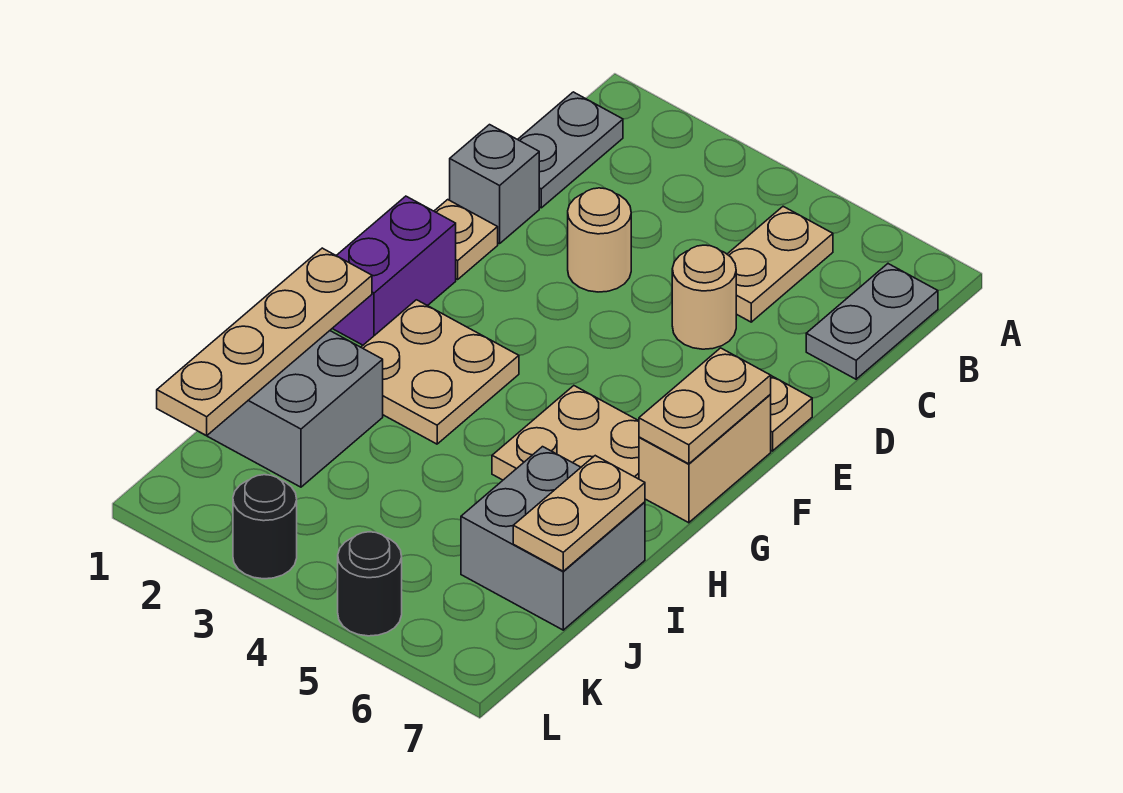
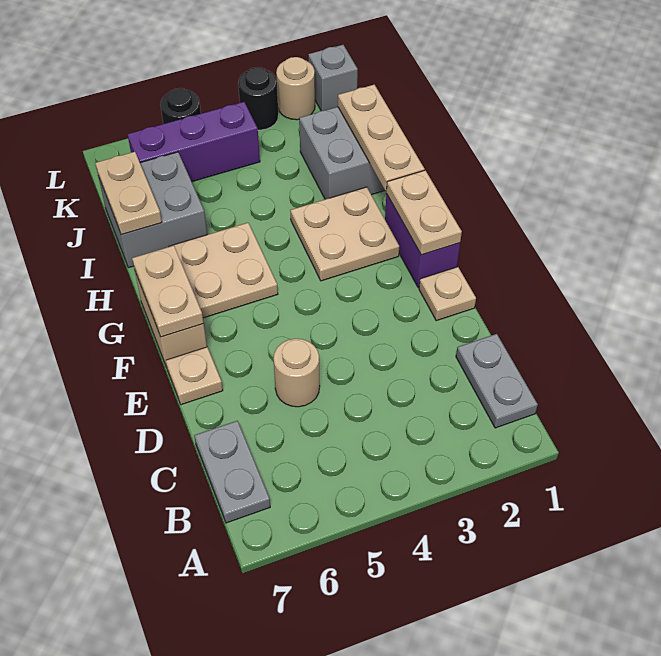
tan plate B5:C5 level 1 -> tan plate F1:G1 level 2
grey brick D1 level 1 -> grey brick L1 level 1
tan round brick D3 level 1 -> tan round brick L2 level 1
tan plate H1:K1 level 2 -> tan plate H1:J1 level 2
none -> purple brick K4:K6 level 1

